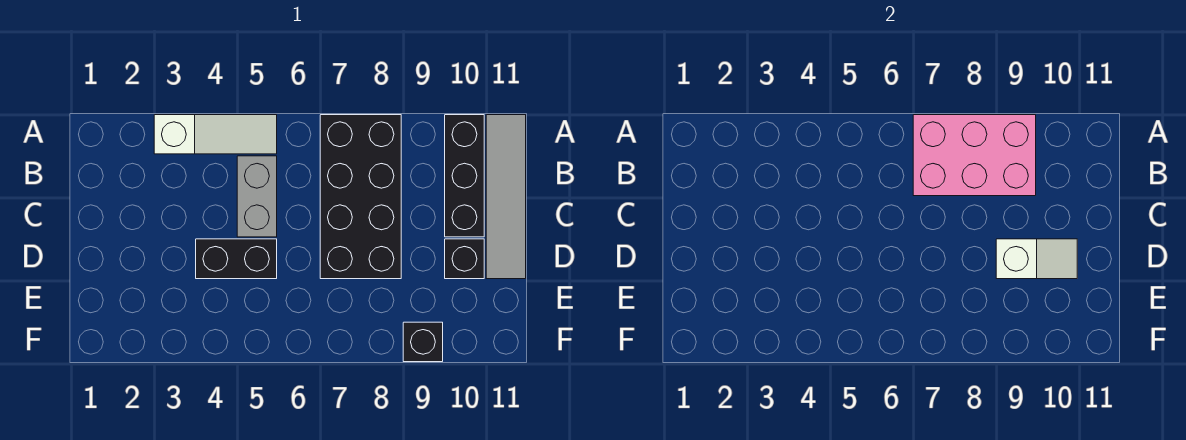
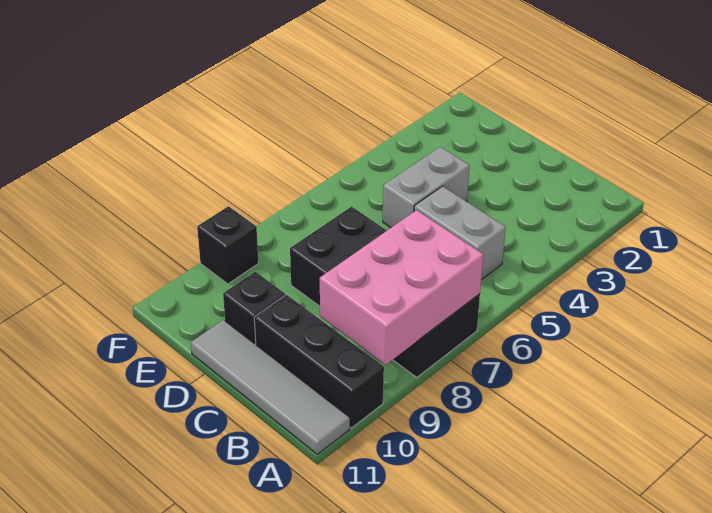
white slope A3:A5 level 1 top 3 -> none
black brick D4:D5 level 1 -> grey brick D4:D5 level 1
white slope D9:D10 level 2 top 9 -> none

